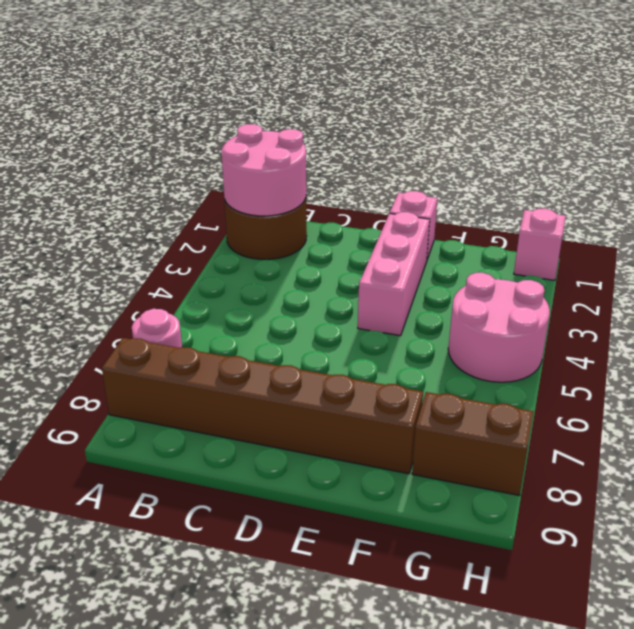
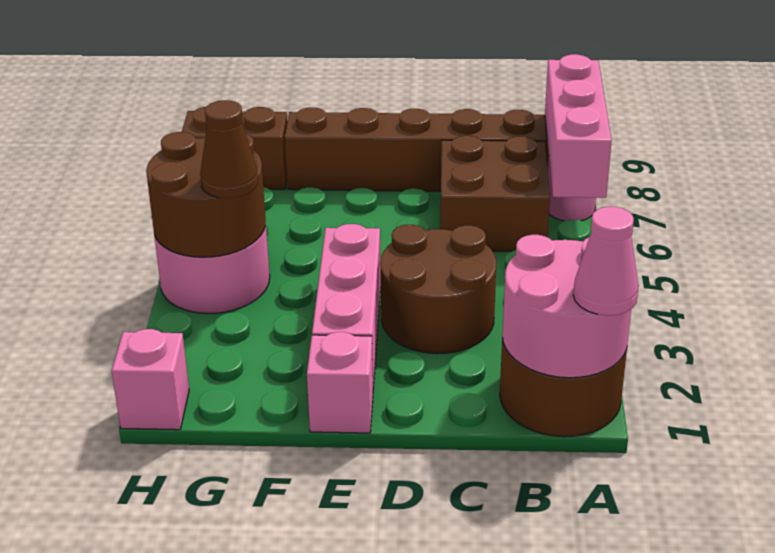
none -> pink cone A1 level 3
none -> pink brick A6:A8 level 2
none -> brown brick B6:C7 level 1
none -> brown round brick C3:D4 level 1
none -> brown round brick G4:H5 level 2
none -> brown cone G4 level 3

